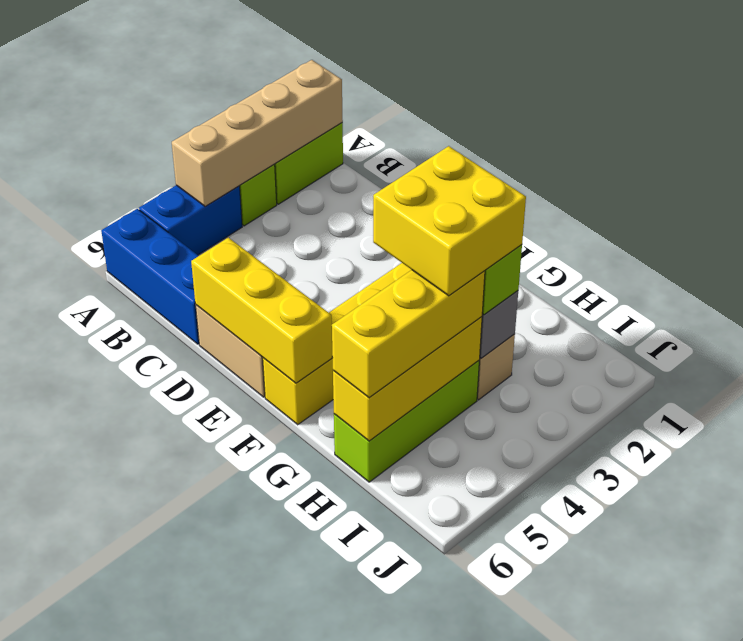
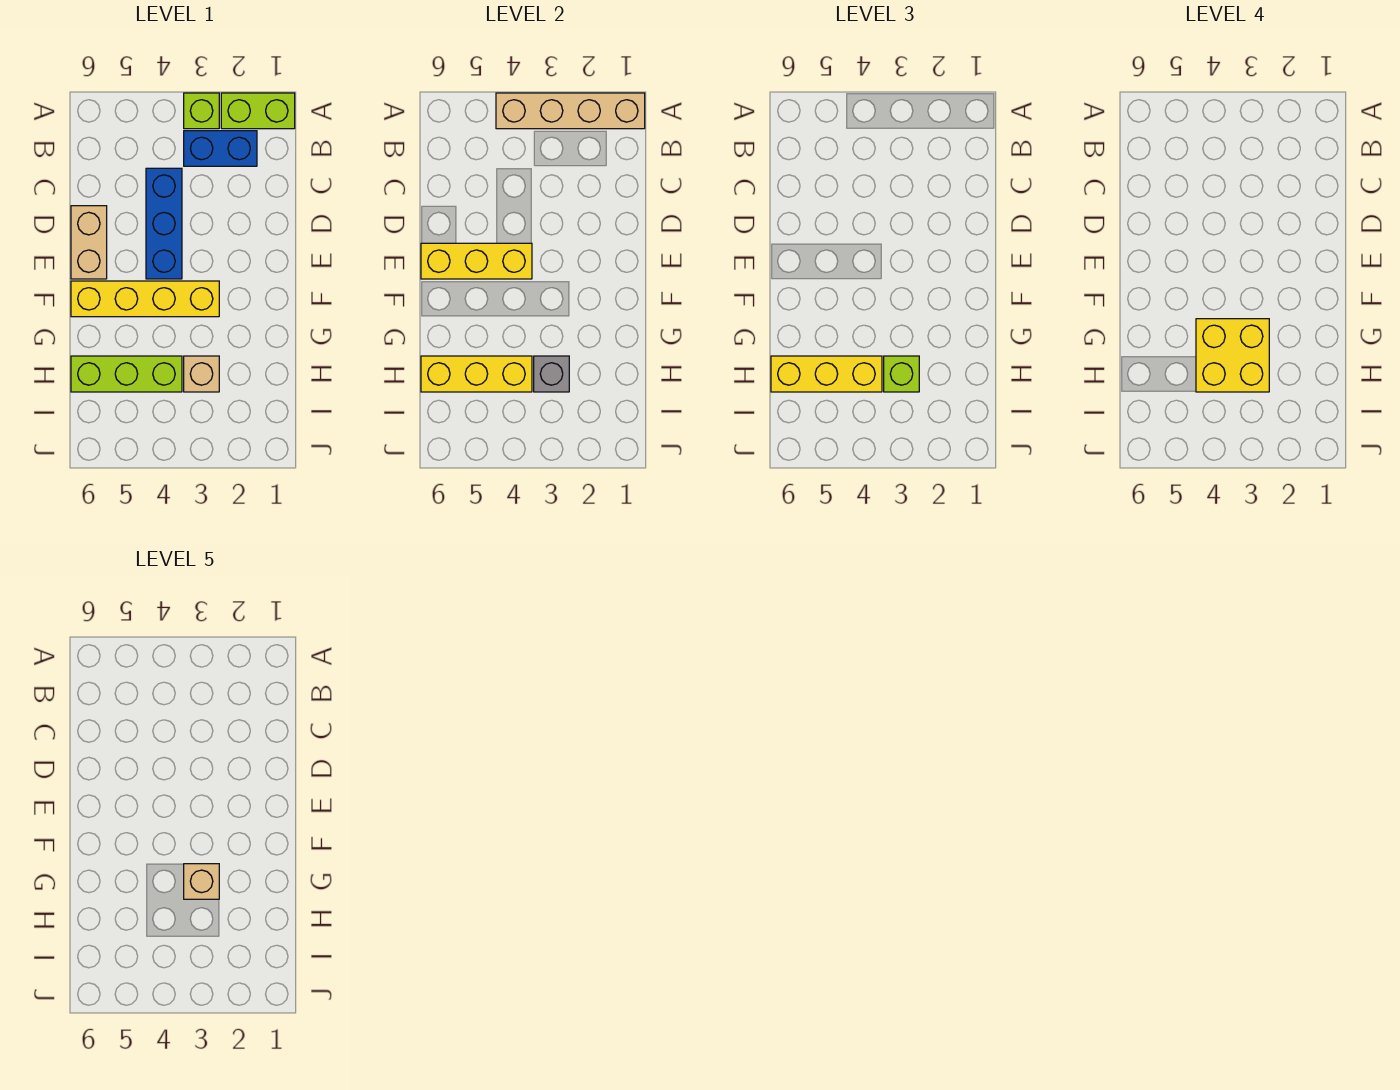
blue brick A4:A5 level 1 -> blue brick B2:B3 level 1
blue brick A6:C6 level 1 -> blue brick C4:E4 level 1
yellow brick D6:F6 level 2 -> yellow brick E4:E6 level 2
none -> tan brick G3 level 5

